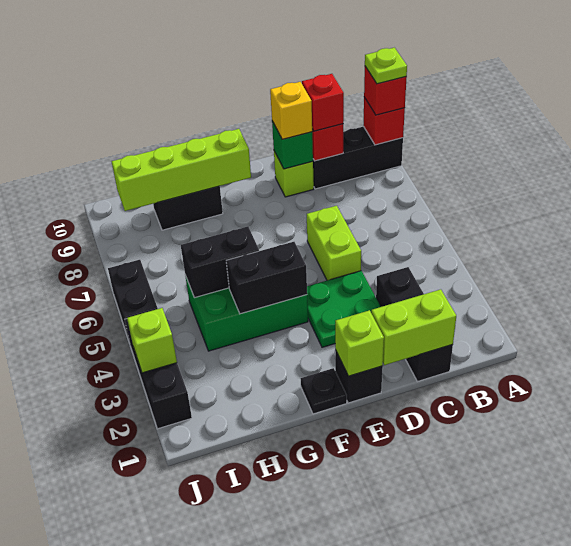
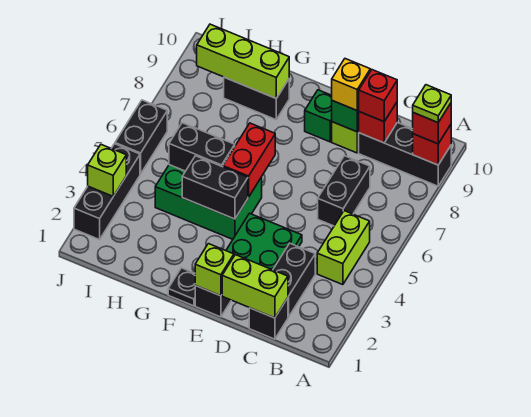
none -> black brick C6:C7 level 1
lime brick D5:D6 level 1 -> lime brick B4:B5 level 1
none -> green brick E9 level 1
none -> red brick F5:F6 level 2
lime brick F9:I9 level 2 -> lime brick G9:I9 level 2

